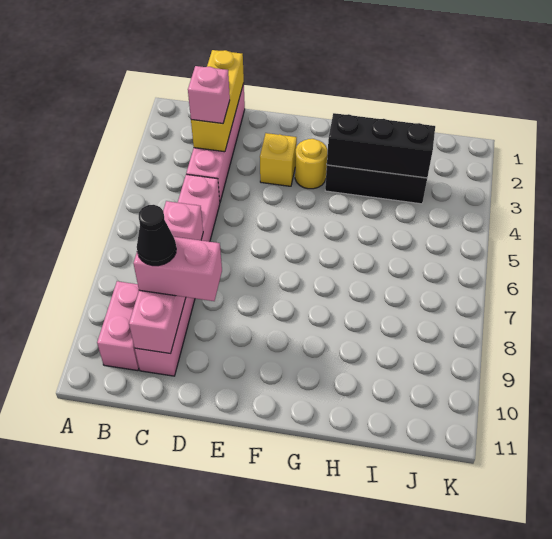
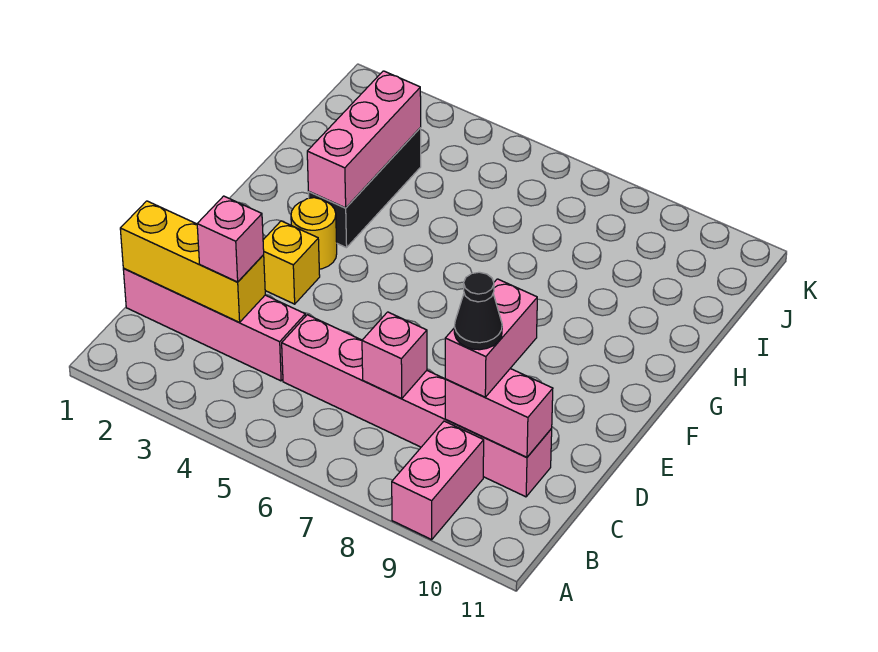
pink brick B9:B10 level 1 -> pink brick A9:B9 level 1
black brick G3:I3 level 2 -> pink brick G3:I3 level 2

